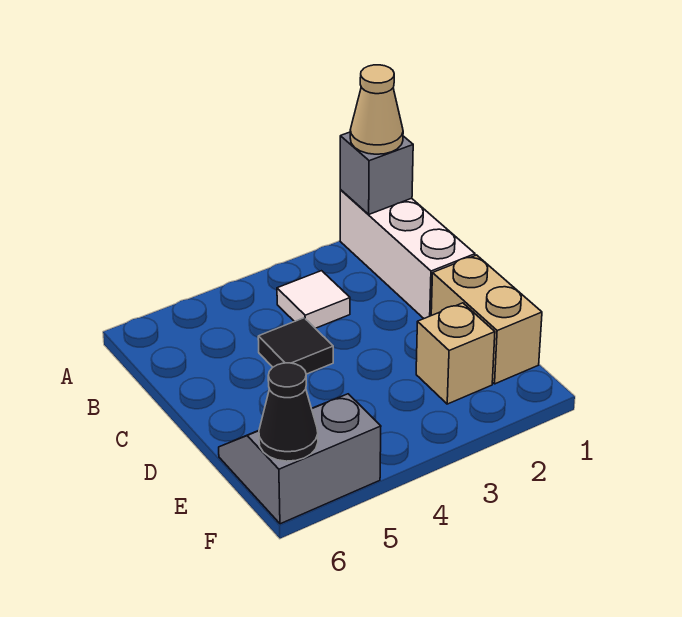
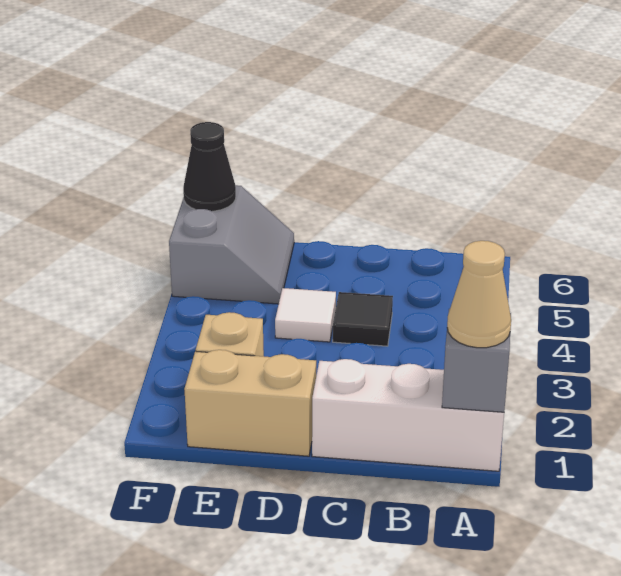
white tile B3 level 1 -> white tile D4 level 1

